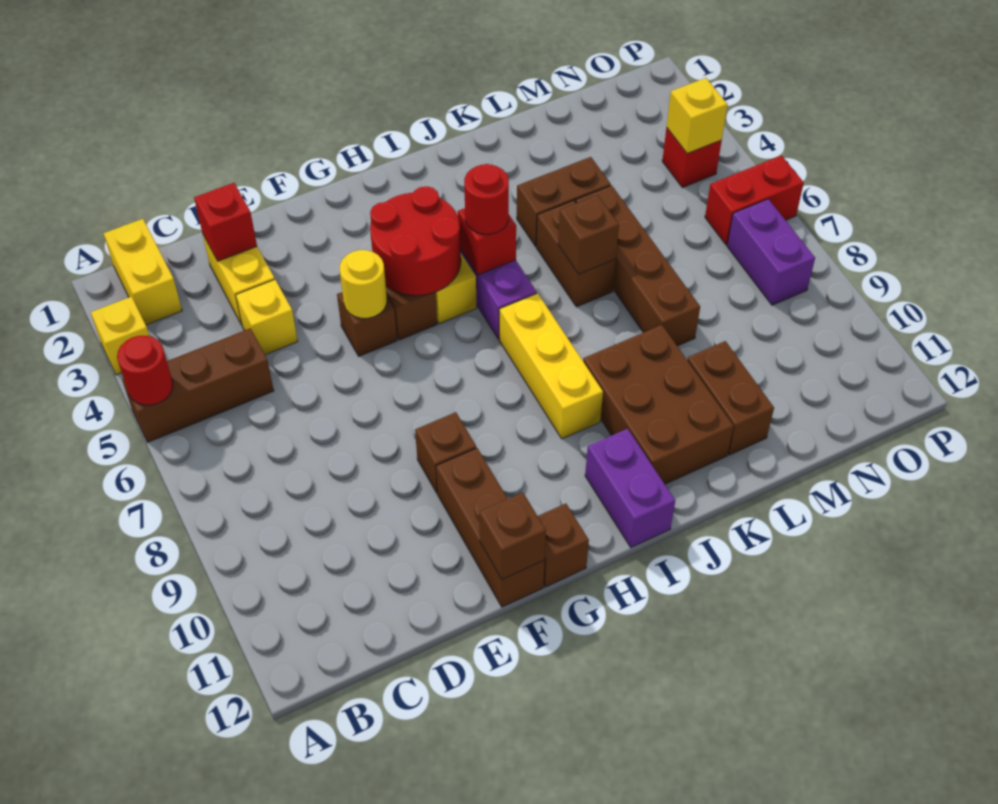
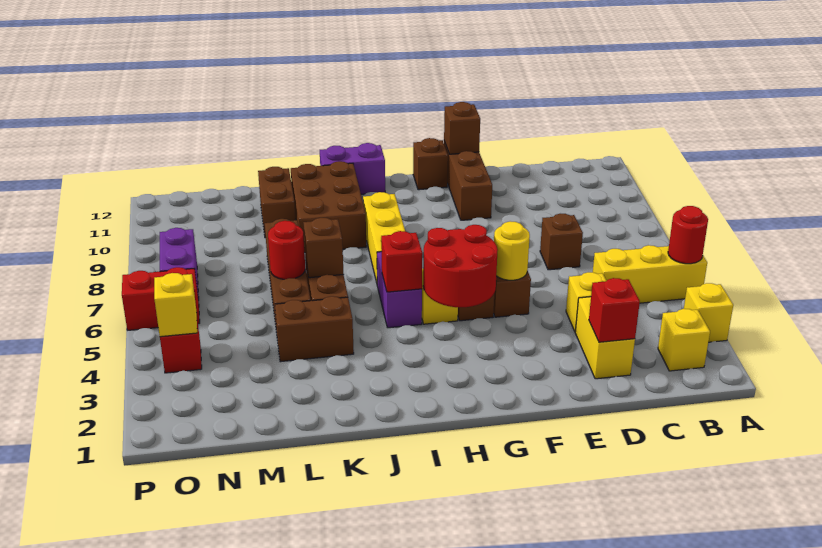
brown brick A5:C5 level 1 -> yellow brick A5:C5 level 1
yellow brick B1:B2 level 1 -> yellow brick B2 level 1
brown brick F9 level 1 -> brown brick D7 level 1
red round brick I5 level 3 -> red round brick L6 level 2
purple brick I11:I12 level 1 -> purple brick I12:J12 level 1

